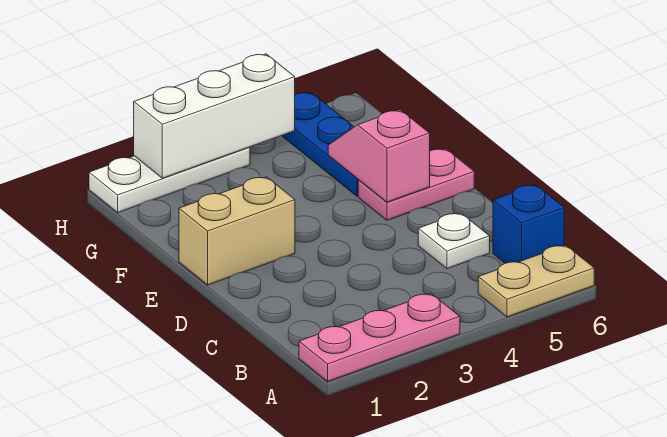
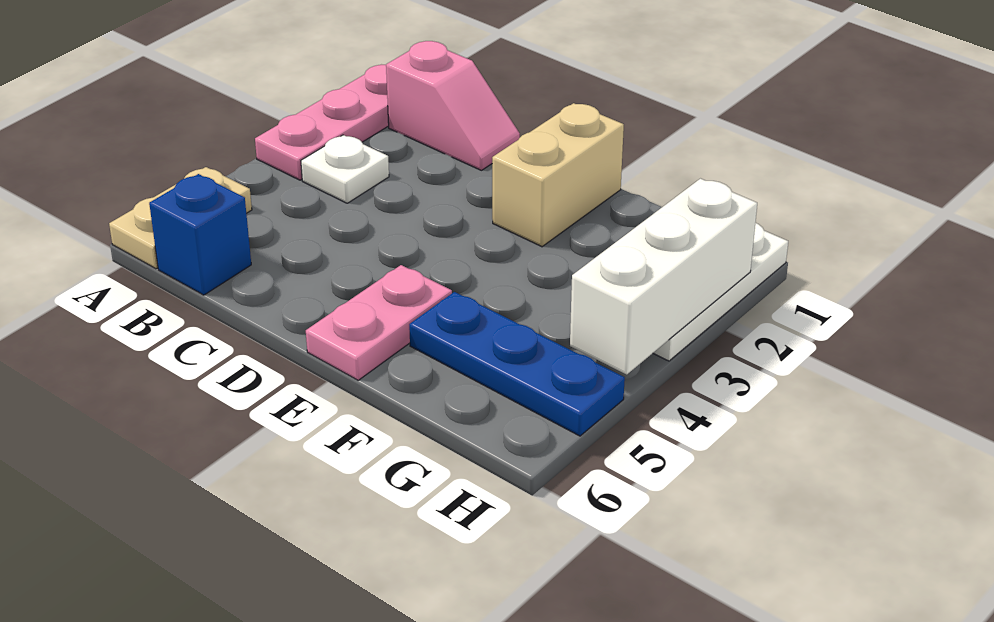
white plate C5 level 1 -> white plate B3 level 1
pink slope E5:F5 level 2 top E -> pink slope B1:C1 level 1 top B

